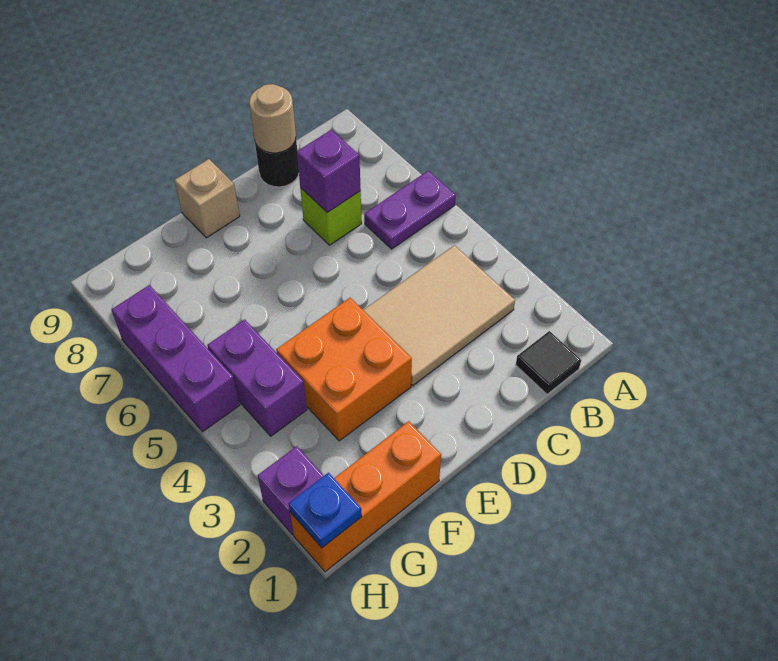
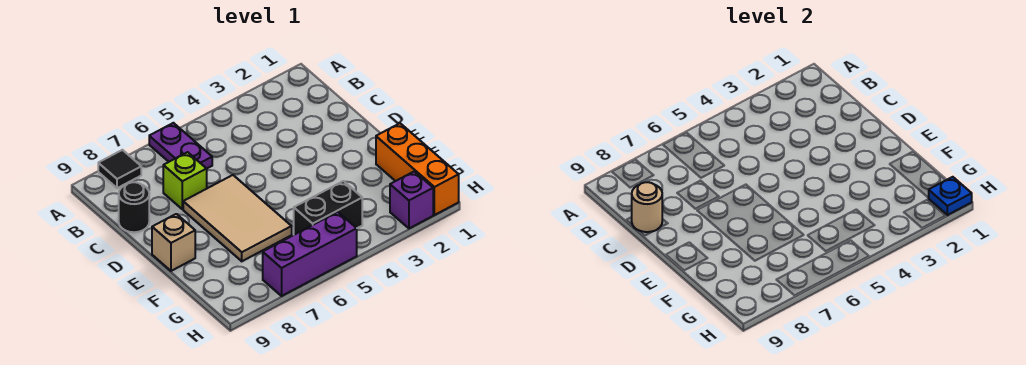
black tile B1 level 1 -> black tile A8 level 1
tan tile B3:D4 level 1 -> tan tile D6:F7 level 1
purple brick C7 level 2 -> none
orange brick E3:F4 level 1 -> none
purple brick G4:G5 level 1 -> black brick G4:G5 level 1

